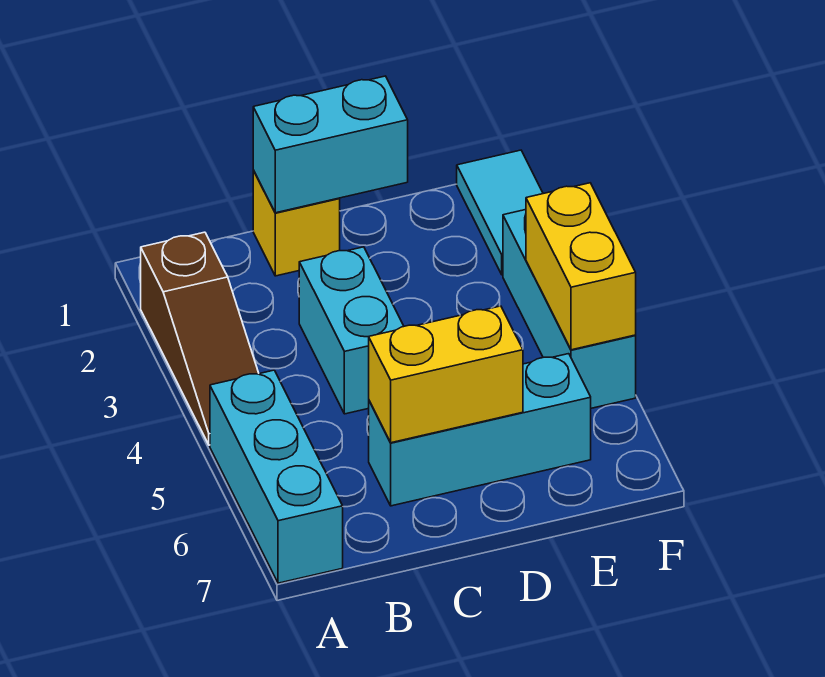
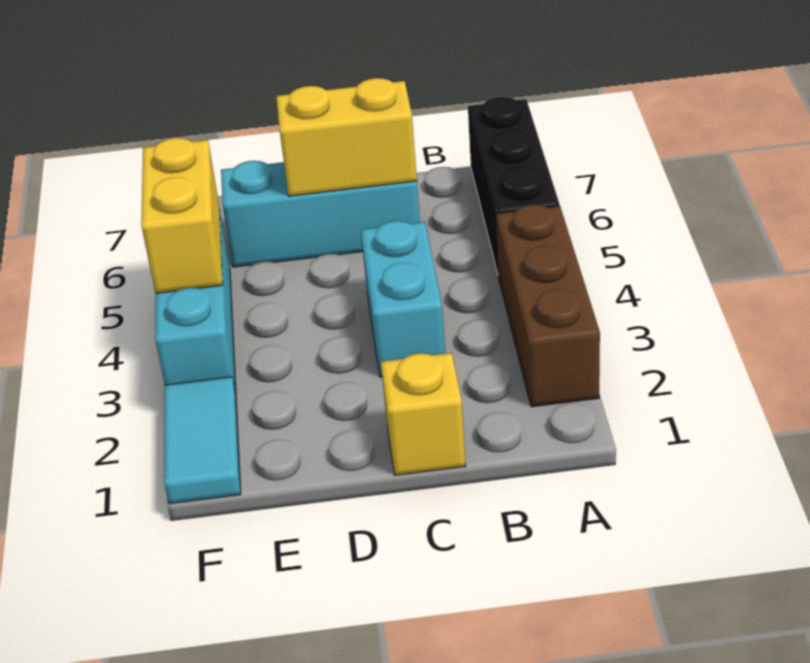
brown slope A2:A4 level 1 top 2 -> brown brick A2:A4 level 1
cyan brick A5:A7 level 1 -> black brick A5:A7 level 1
cyan brick C1:D1 level 2 -> none

